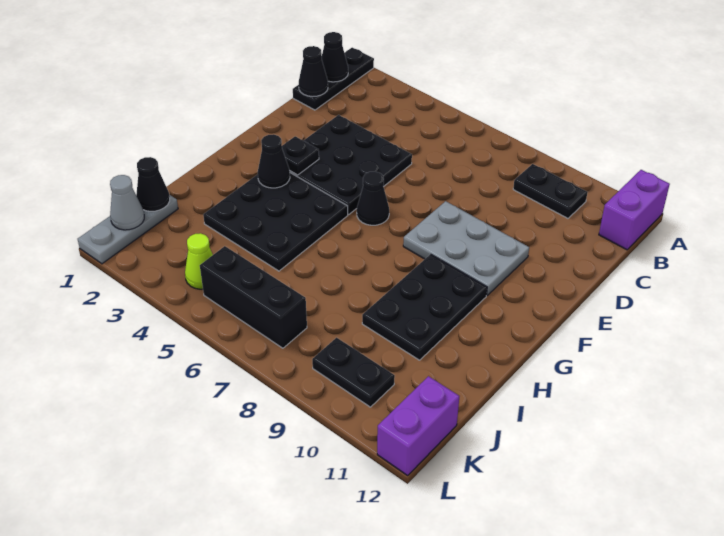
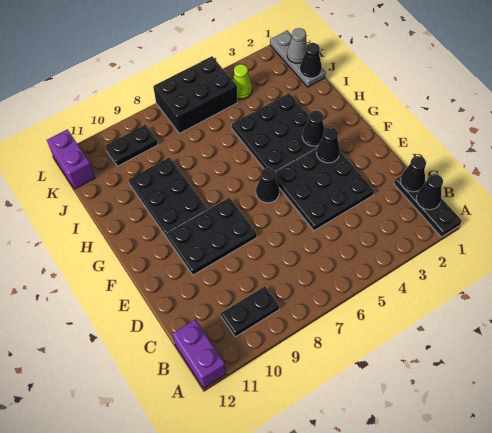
grey plate E8:F10 level 1 -> black plate E8:F10 level 1
black plate F3 level 2 -> black cone F3 level 2
black brick K5:K7 level 1 -> black brick K5:L7 level 1

